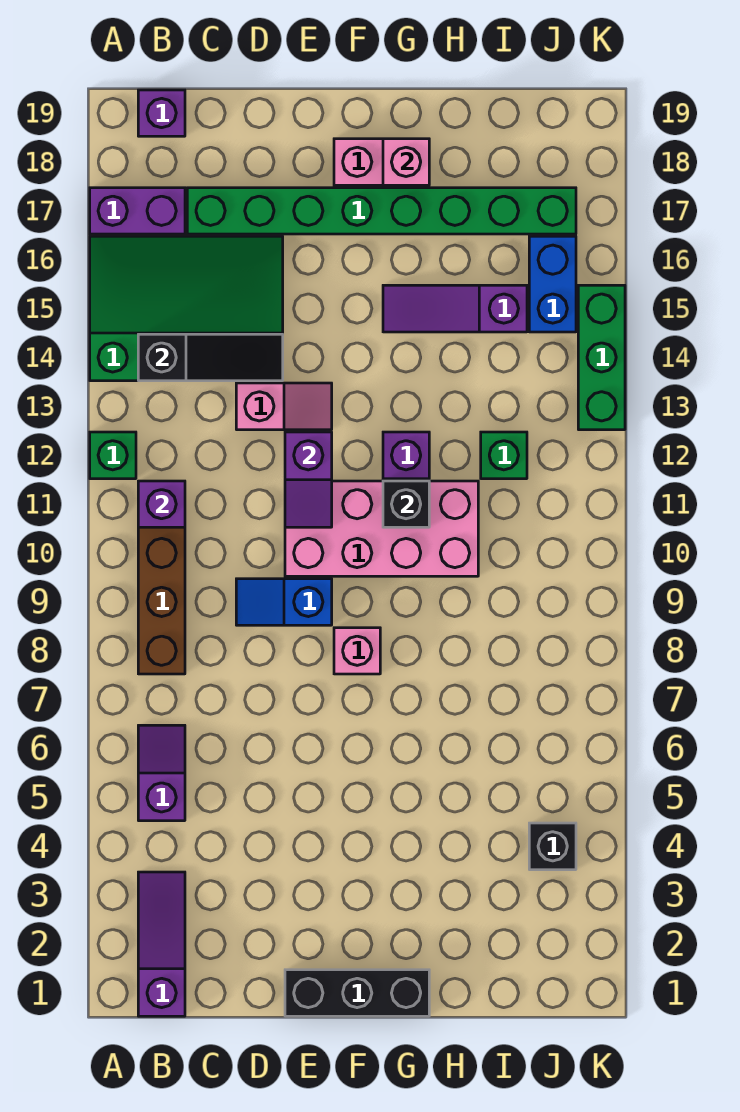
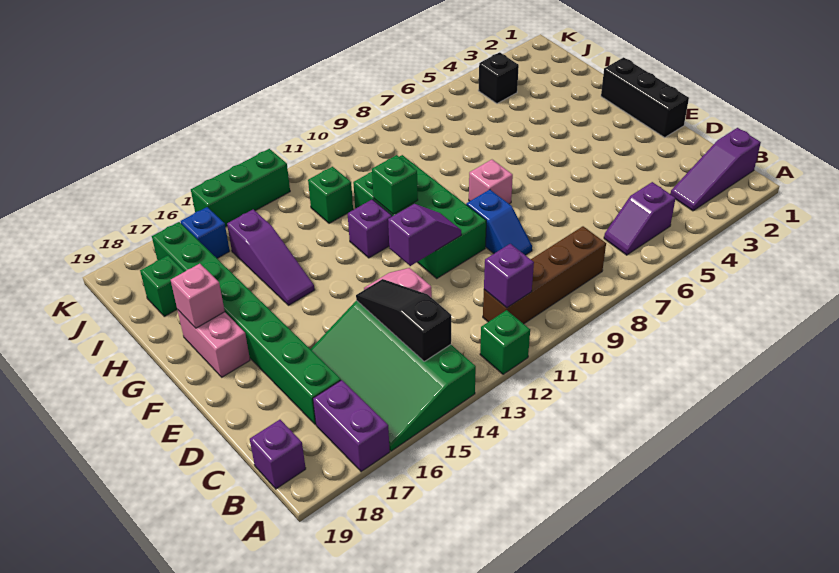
pink brick E10:H11 level 1 -> green brick E10:H11 level 1
black brick G11 level 2 -> green brick G11 level 2
none -> green brick I18 level 1
blue brick J15:J16 level 1 -> blue brick J16 level 1

